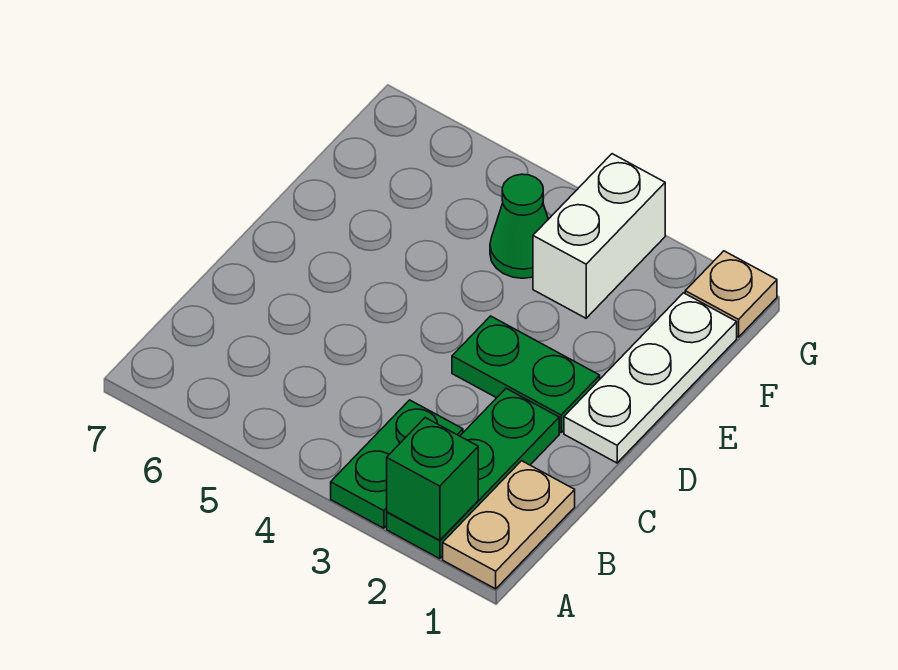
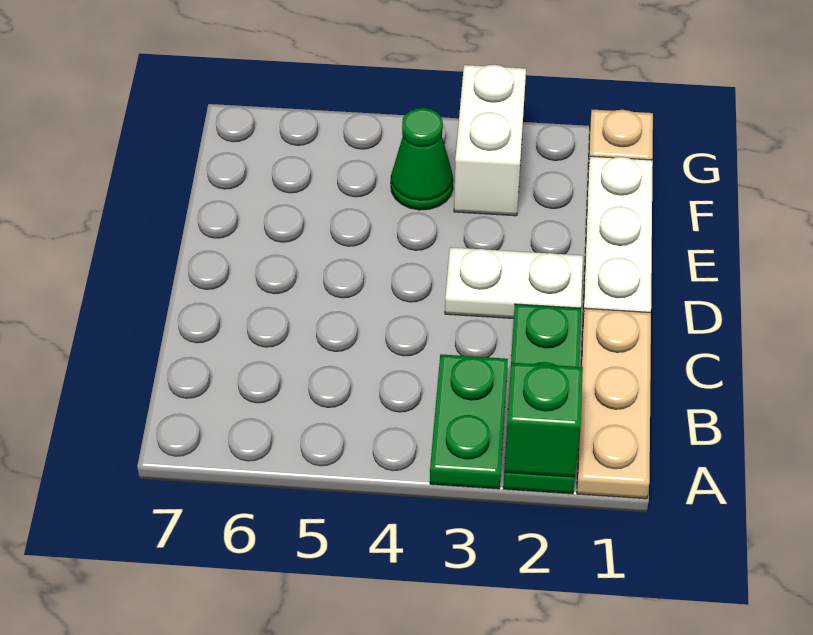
tan plate A1:B1 level 1 -> tan plate A1:C1 level 1
green plate D2:D3 level 1 -> white plate D2:D3 level 1

